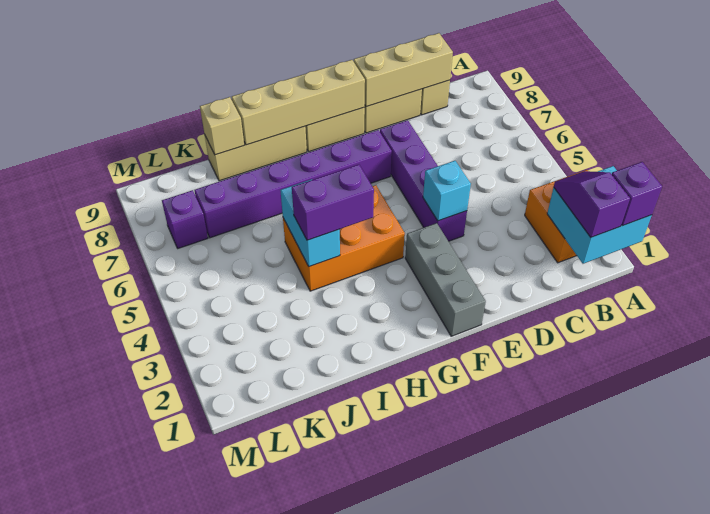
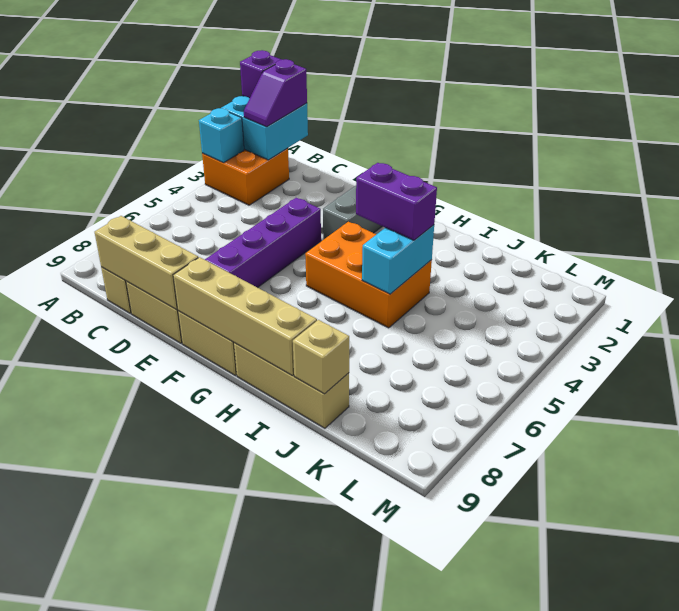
cyan brick E4 level 2 -> cyan brick A3 level 2
purple brick F7:K7 level 1 -> none
purple brick L7 level 1 -> none

